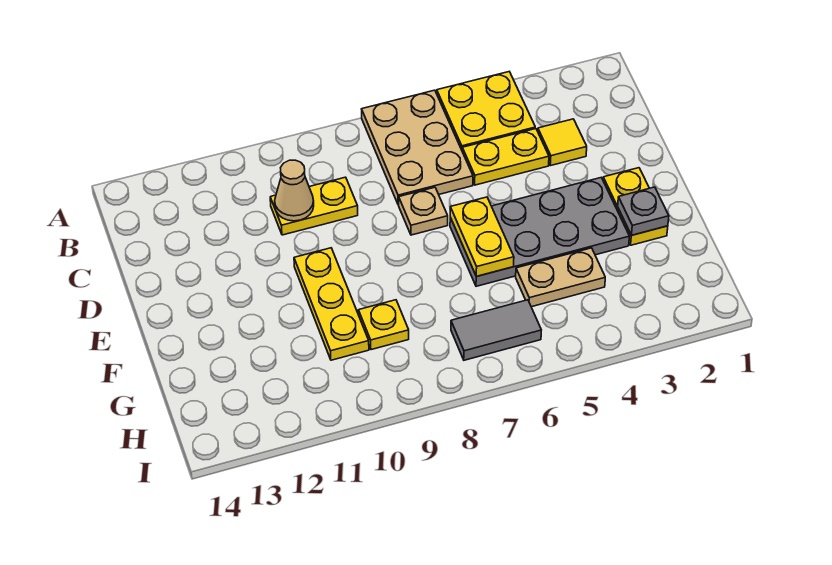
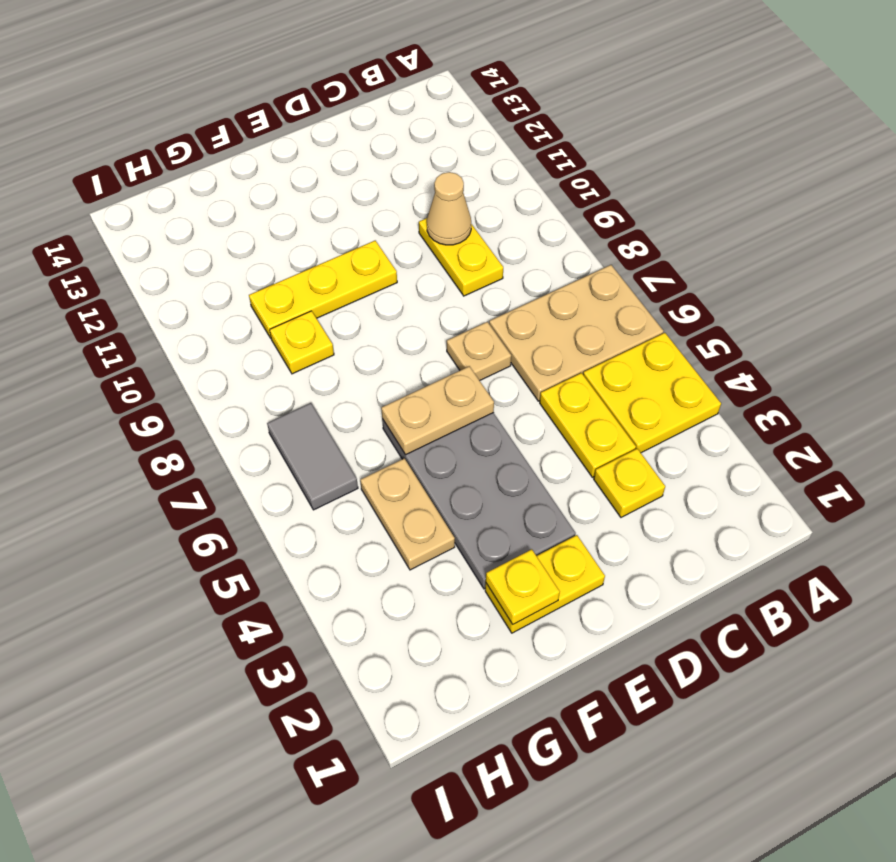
yellow tile C3 level 1 -> yellow plate C3 level 1
yellow plate E6:F6 level 2 -> tan plate E6:F6 level 2
grey plate F2 level 2 -> yellow plate F2 level 2

